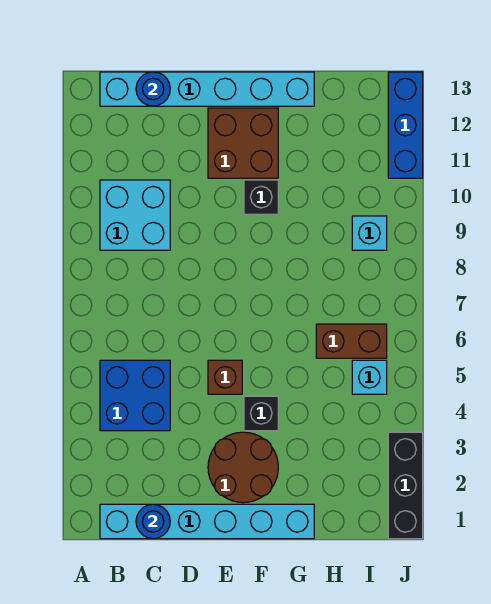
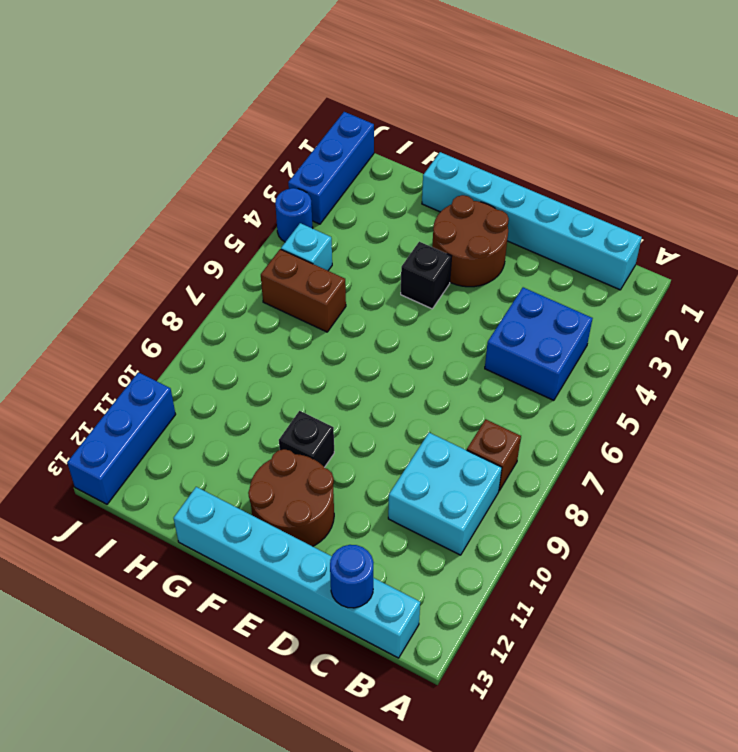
blue round brick C1 level 2 -> blue round brick J4 level 1
brown brick E5 level 1 -> brown brick B8 level 1
brown brick E11:F12 level 1 -> brown round brick E11:F12 level 1
cyan brick I9 level 1 -> none
black brick J1:J3 level 1 -> blue brick J1:J3 level 1

